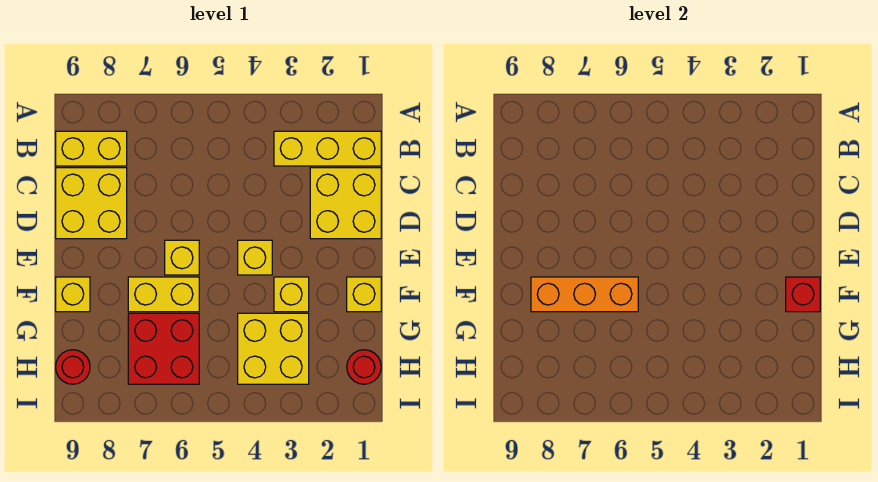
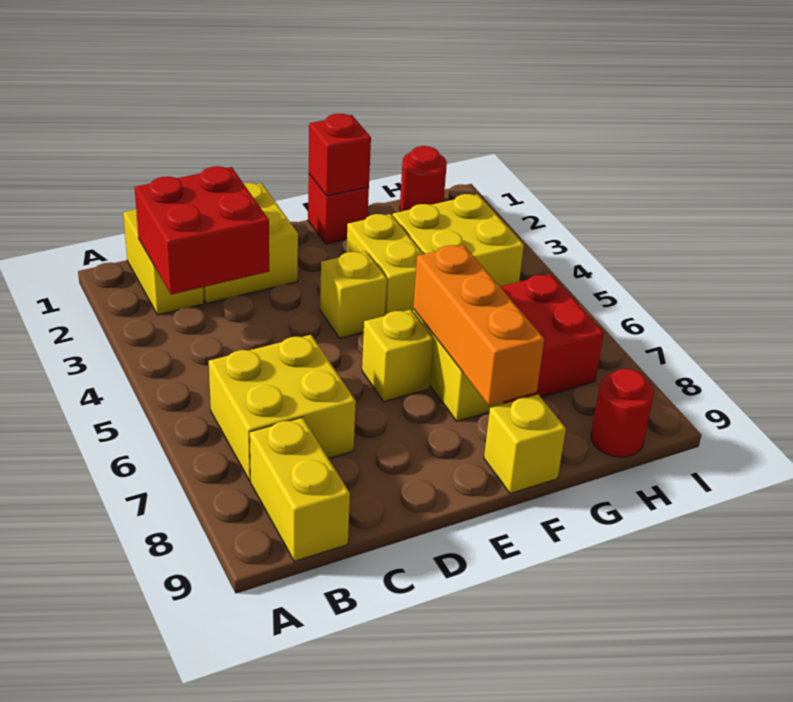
yellow brick B1:B3 level 1 -> yellow brick B1:B2 level 1
none -> red brick B2:C3 level 2
yellow brick C8:D9 level 1 -> yellow brick B6:C7 level 1
yellow brick F1 level 1 -> red brick F1 level 1
yellow brick F3 level 1 -> yellow brick F3:F4 level 1

